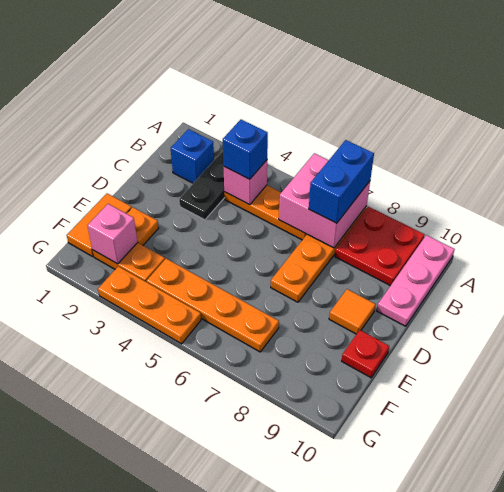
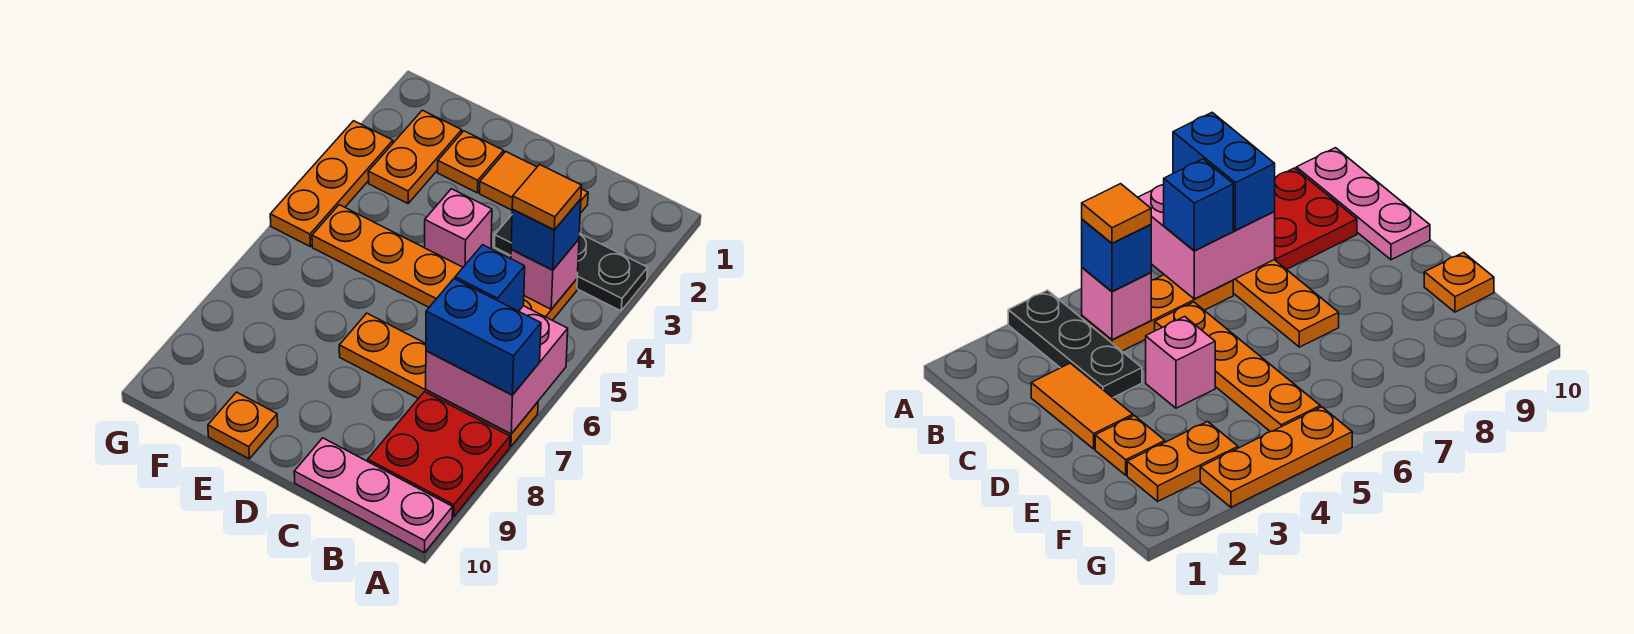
blue brick B2 level 1 -> blue brick B6 level 3
orange tile D9 level 1 -> orange tile B4 level 4
orange tile E1:F1 level 1 -> orange tile C2:D2 level 1
red plate E10 level 1 -> orange plate E10 level 1
pink brick F2 level 2 -> pink brick D4 level 1
orange plate F4:F7 level 1 -> orange plate C5:F5 level 1

